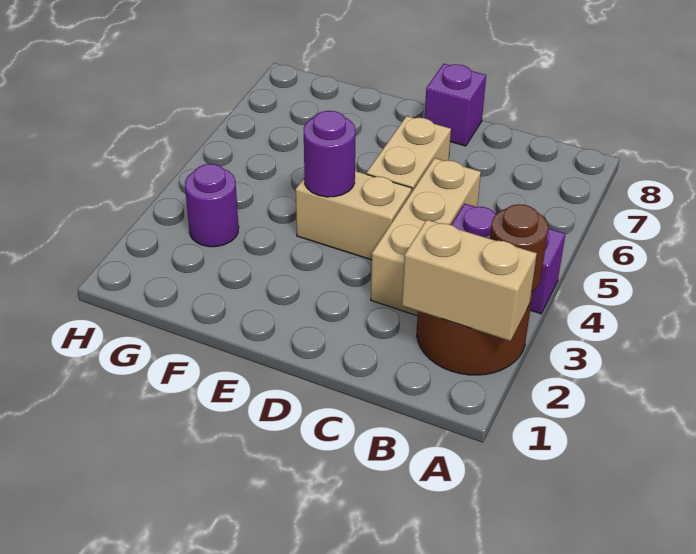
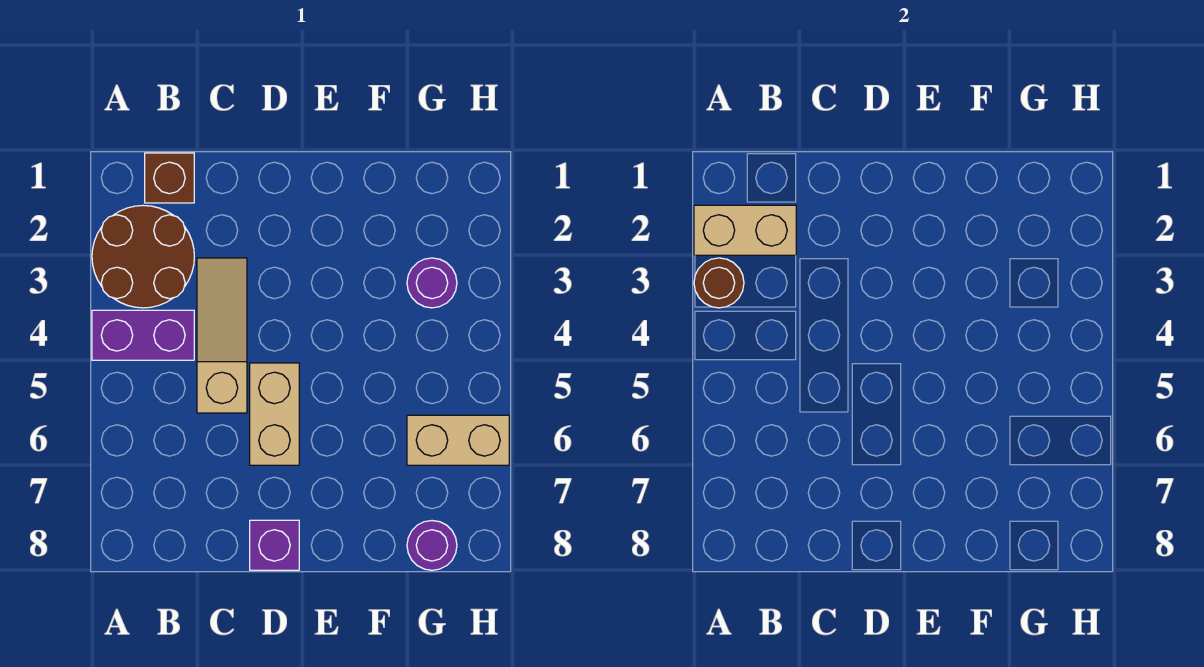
none -> brown brick B1 level 1
tan brick C3:C5 level 1 -> tan slope C3:C5 level 1 top 5
tan brick D4:E4 level 1 -> tan brick G6:H6 level 1
purple round brick E4 level 2 -> purple round brick G8 level 1

